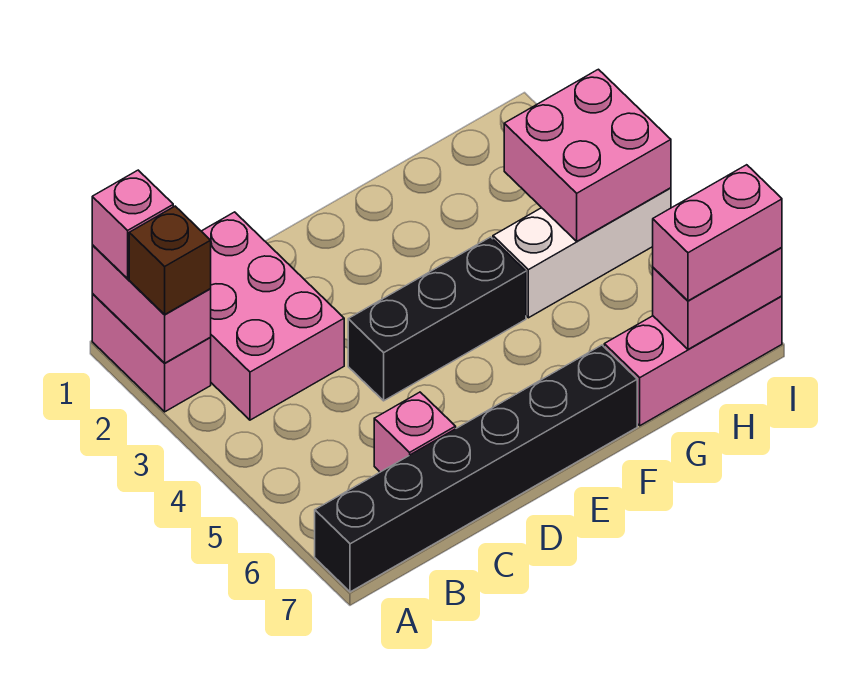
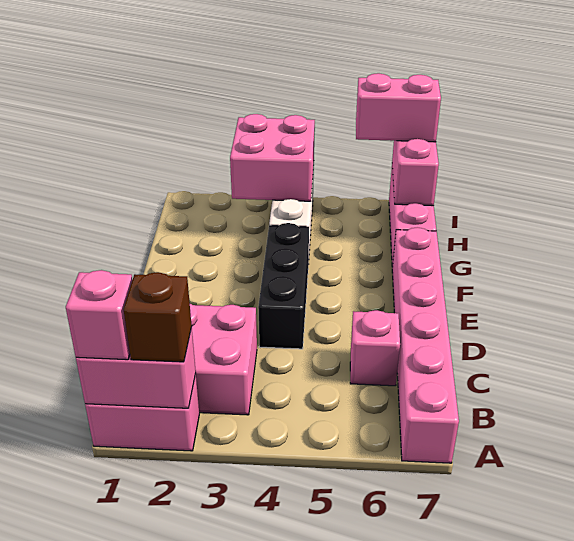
black brick A7:F7 level 1 -> pink brick A7:F7 level 1
pink brick H7:I7 level 3 -> pink brick I6:I7 level 3

